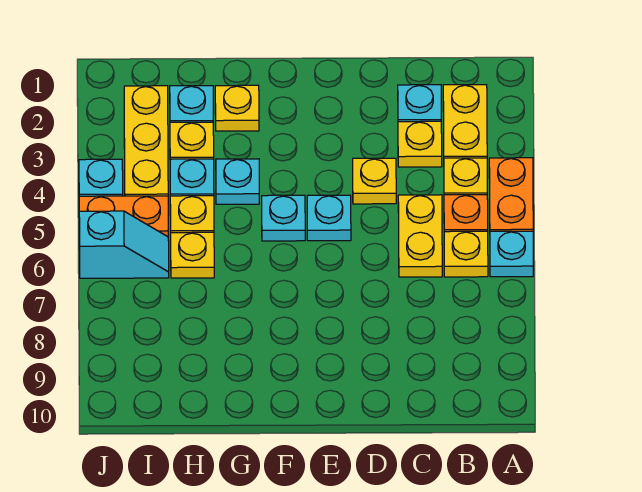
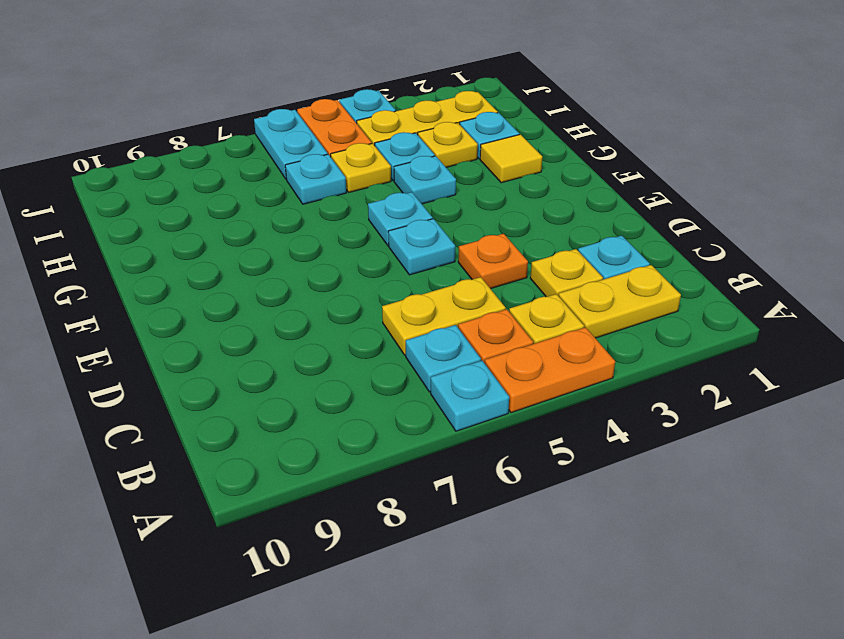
yellow plate B6 level 1 -> cyan plate B6 level 1
yellow plate D4 level 1 -> orange plate D4 level 1
yellow plate G2 level 1 -> yellow tile G2 level 1
yellow plate H6 level 1 -> cyan plate H6 level 1
cyan slope I6:J6 level 1 top J -> cyan plate I6:J6 level 1

